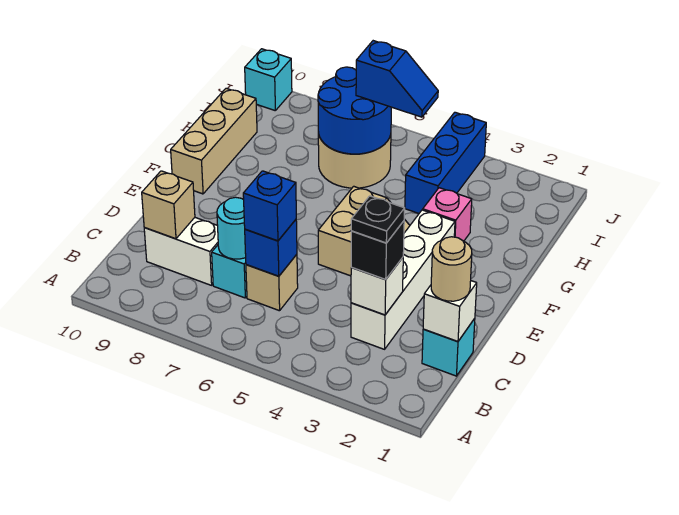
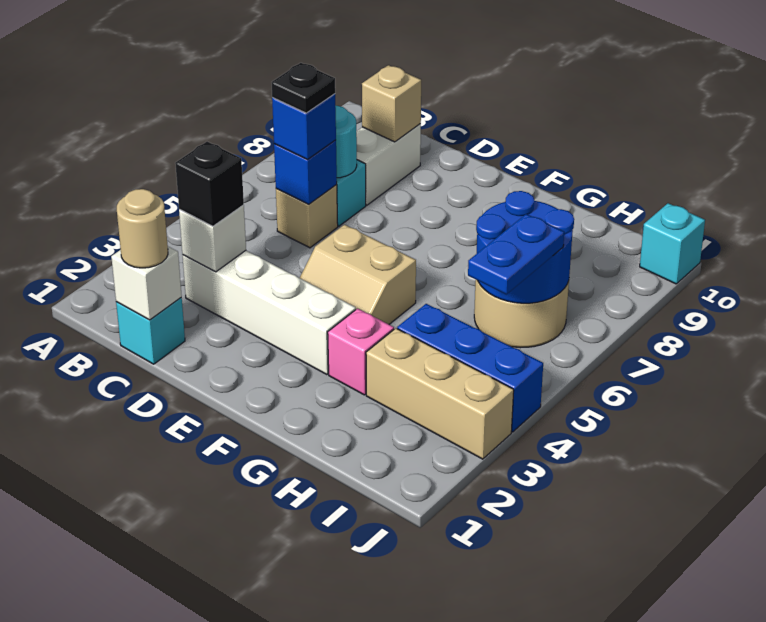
black plate C3 level 4 -> black plate C6 level 4
tan brick F10:H10 level 1 -> tan brick H3:J3 level 1
blue slope I5:I6 level 3 top 6 -> blue plate I5:I6 level 3

